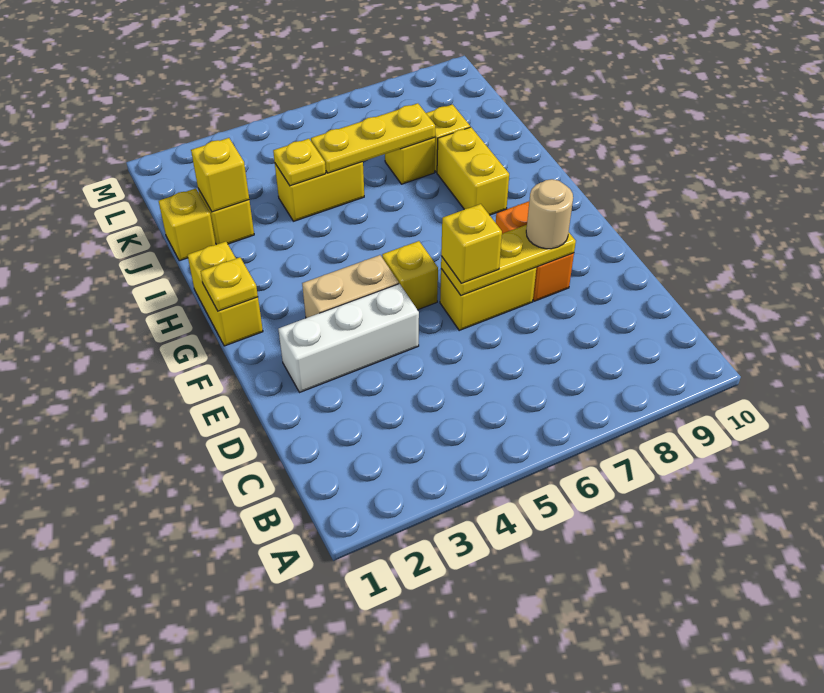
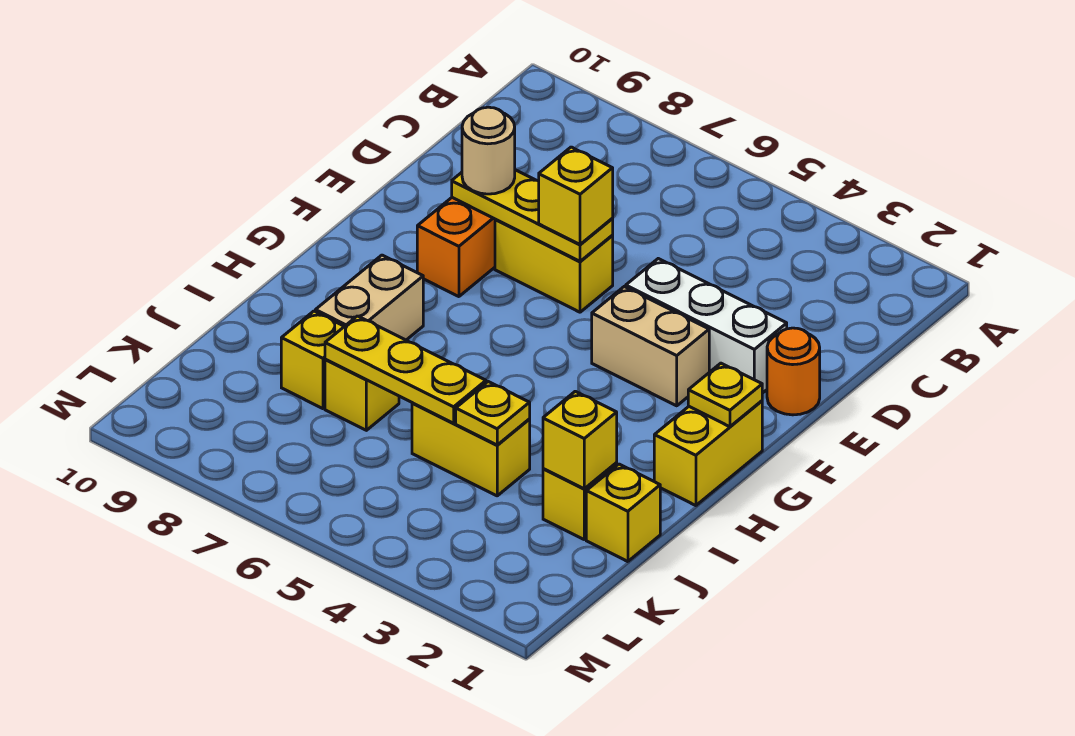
none -> orange round brick E1 level 1
yellow brick F5 level 1 -> none
yellow brick H8:I8 level 1 -> tan brick H8:I8 level 1

